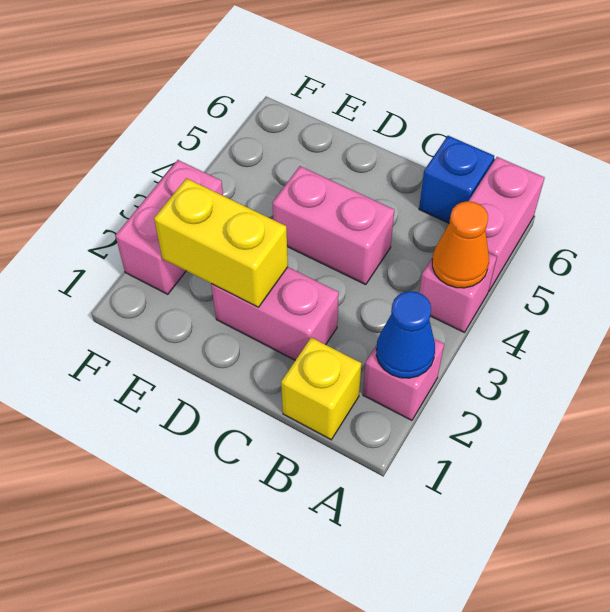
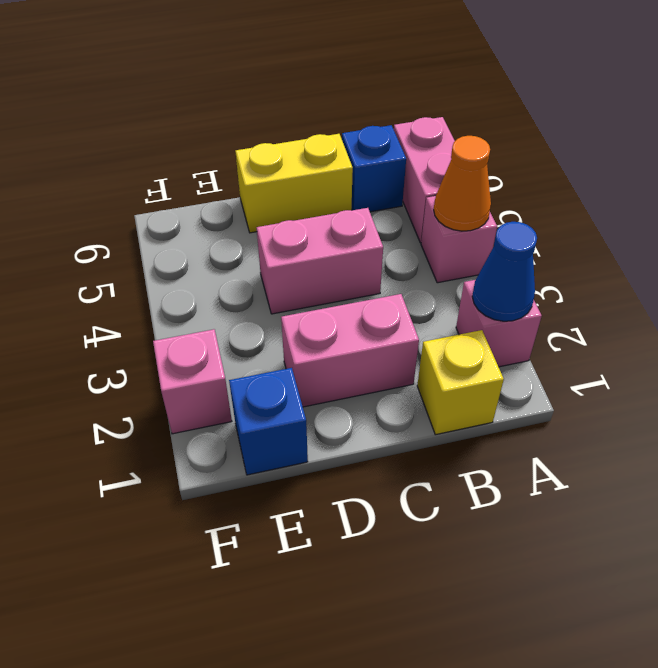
yellow brick D2:E2 level 2 -> yellow brick C6:D6 level 1
none -> blue brick E1 level 1
pink brick F2:F3 level 1 -> pink brick F2 level 1

